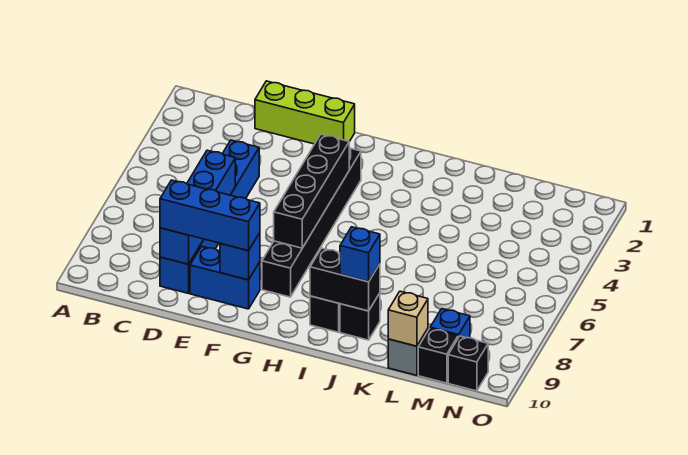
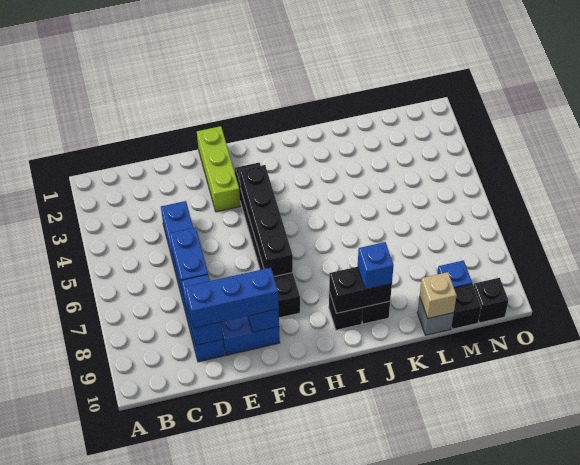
lime brick D1:F1 level 1 -> lime brick F1:F3 level 1

